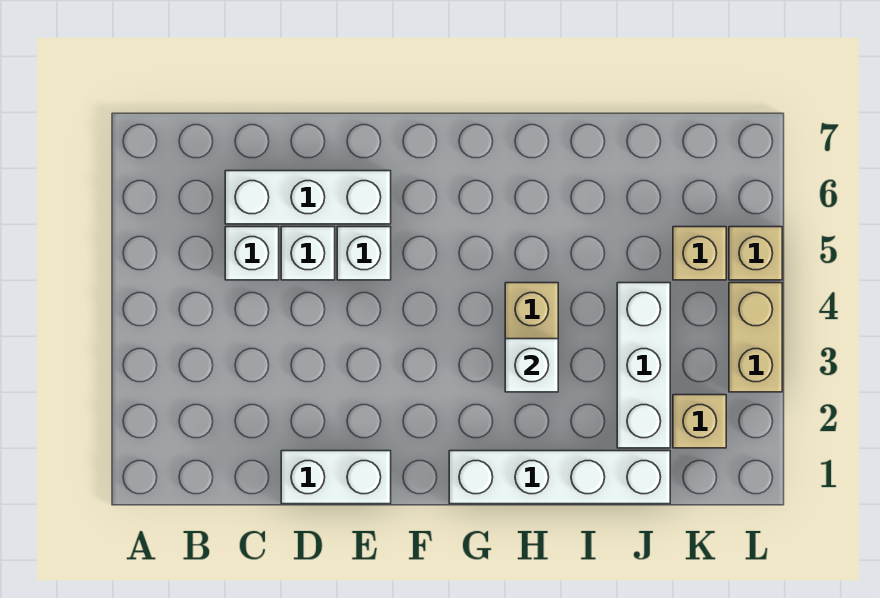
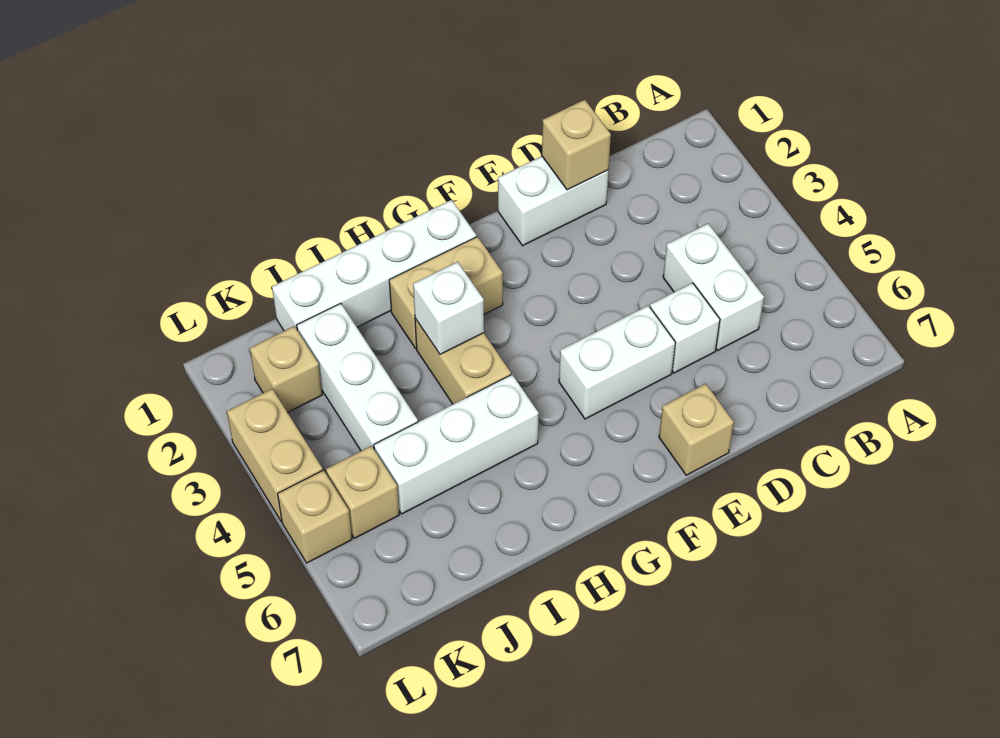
white brick C5 level 1 -> white brick C4:C5 level 1
white brick C6:E6 level 1 -> white brick H5:J5 level 1
none -> tan brick D1 level 2
white brick E5 level 1 -> white brick E5:F5 level 1
none -> tan brick E7 level 1
none -> tan brick G2:H2 level 1

